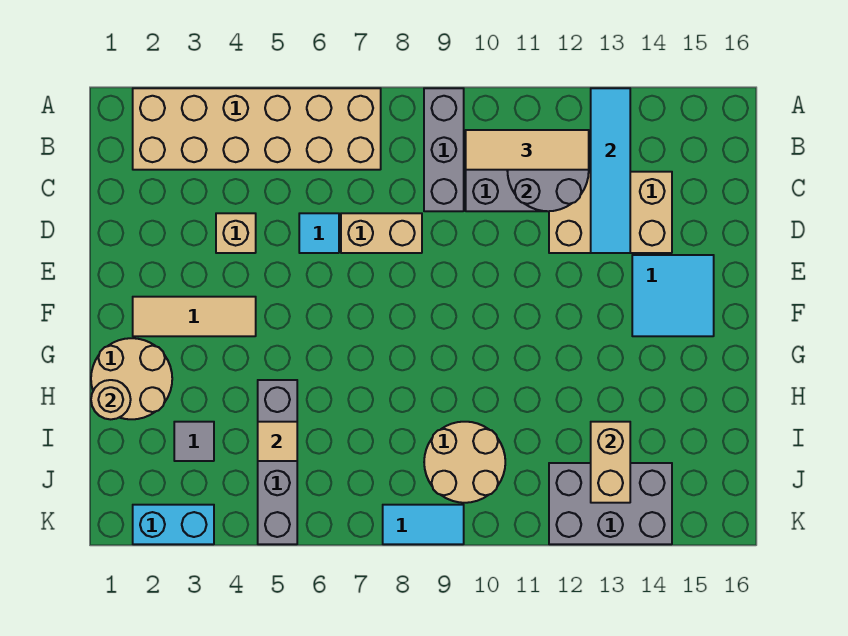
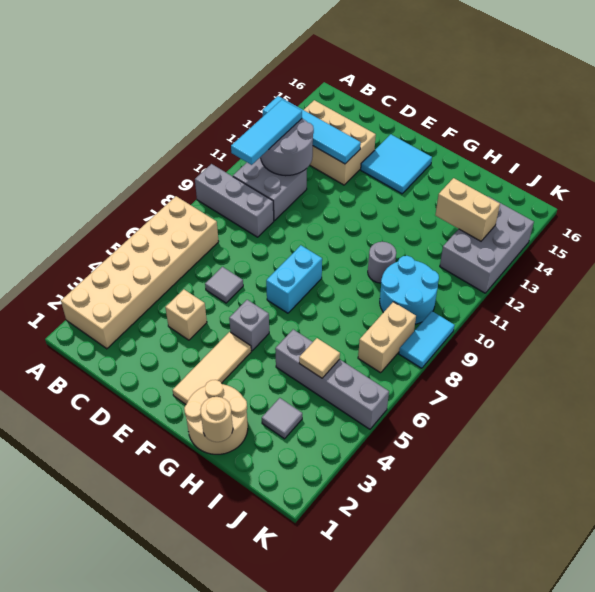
tan tile B10:B12 level 3 -> cyan tile B10:B12 level 3
tan brick C12:D14 level 1 -> tan brick B13:D14 level 1
cyan tile D6 level 1 -> grey tile D6 level 1
tan brick D7:D8 level 1 -> tan brick J7:J8 level 1
none -> grey brick F5 level 1
none -> grey round brick H10 level 1
tan round brick I9:J10 level 1 -> cyan round brick I9:J10 level 1
cyan brick K2:K3 level 1 -> cyan brick F7:F8 level 1

